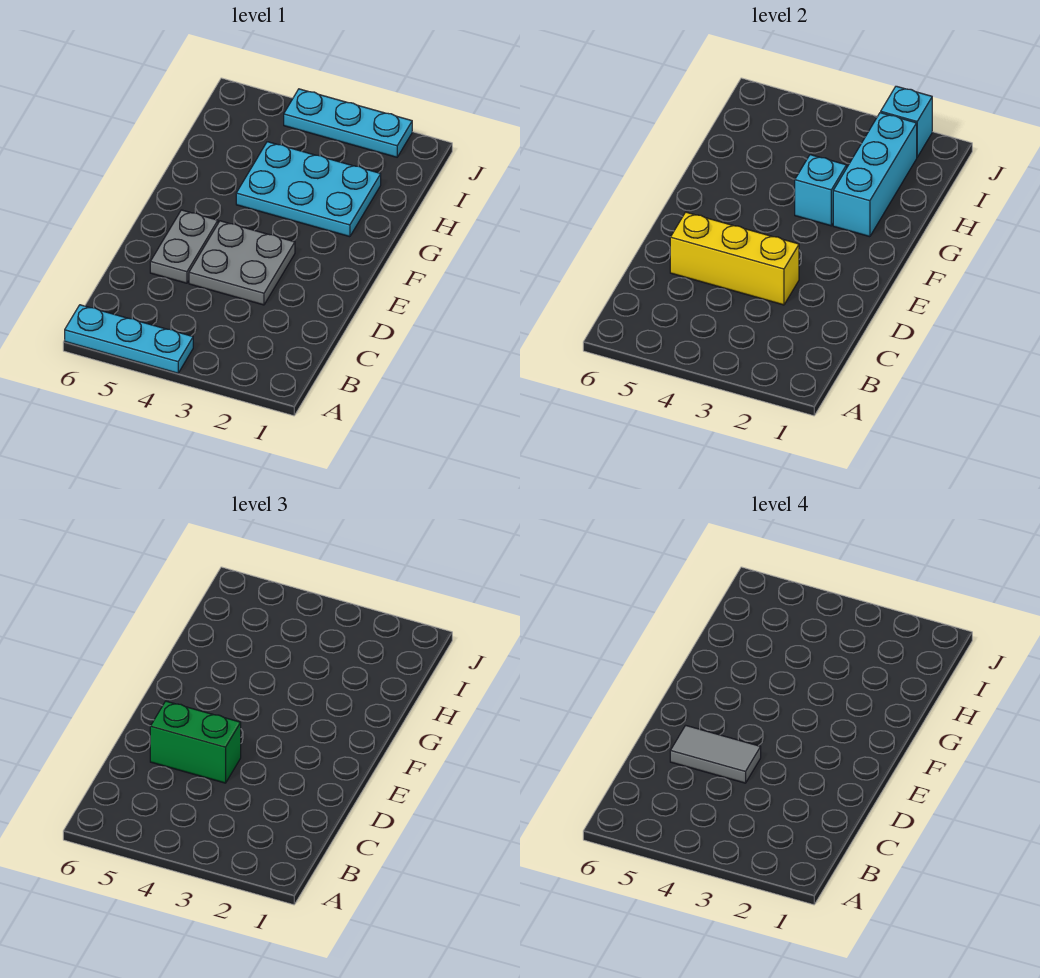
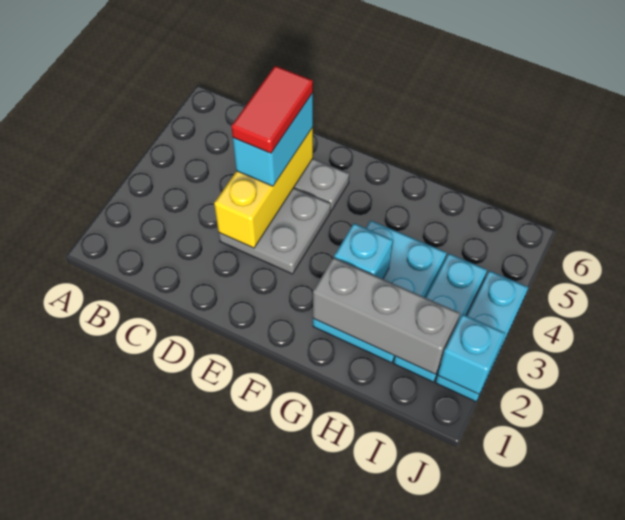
cyan plate A4:A6 level 1 -> cyan plate I2:I4 level 1
green brick D4:D5 level 3 -> cyan brick D4:D5 level 3
grey tile D4:D5 level 4 -> red tile D4:D5 level 4
cyan brick G2:I2 level 2 -> grey brick G2:I2 level 2

